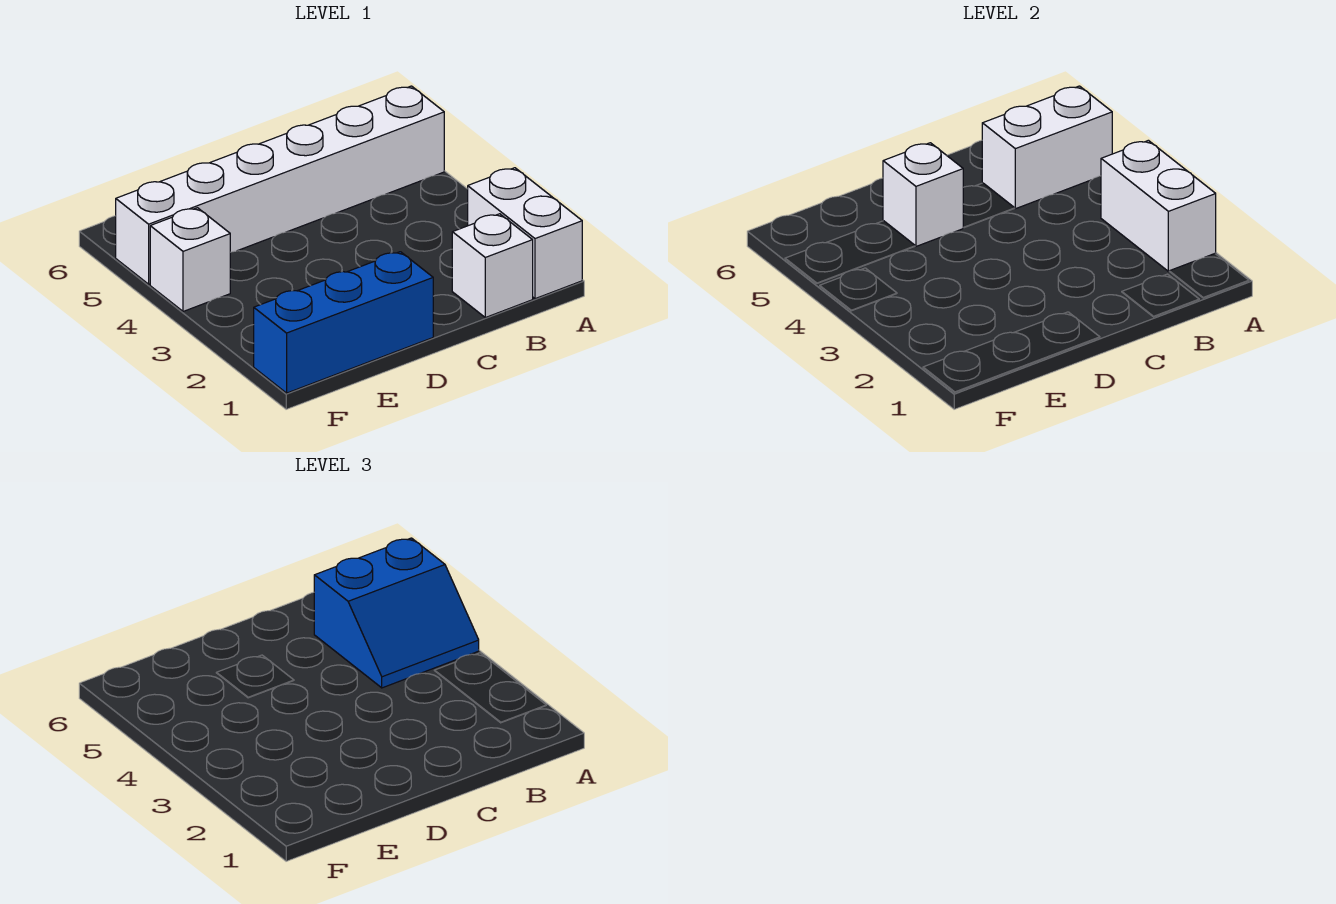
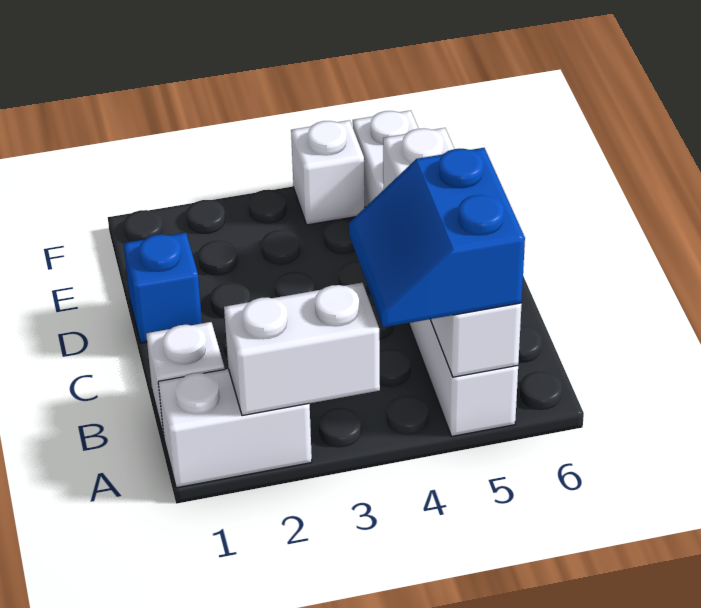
blue brick D1:F1 level 1 -> blue brick D1 level 1

